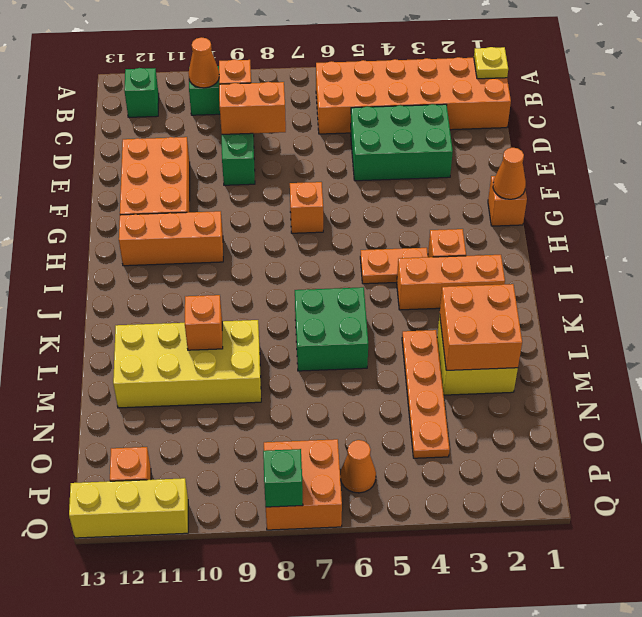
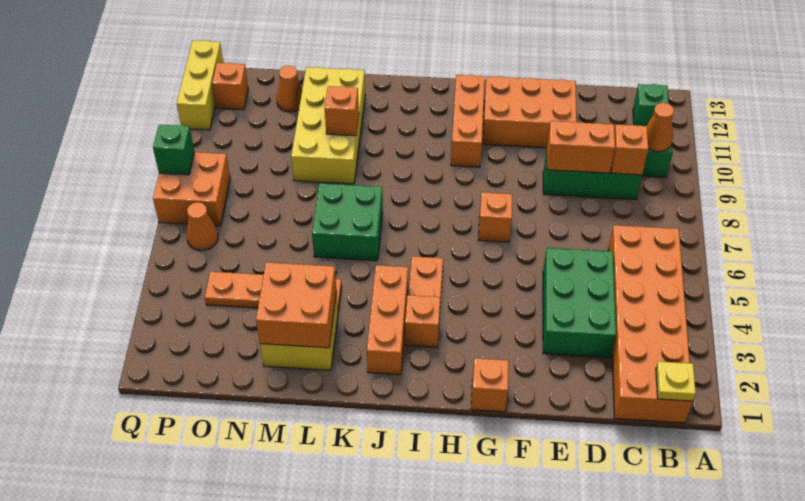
orange brick D8:D9 level 2 -> orange brick D9:E9 level 2
orange cone G1 level 2 -> orange cone N12 level 1

